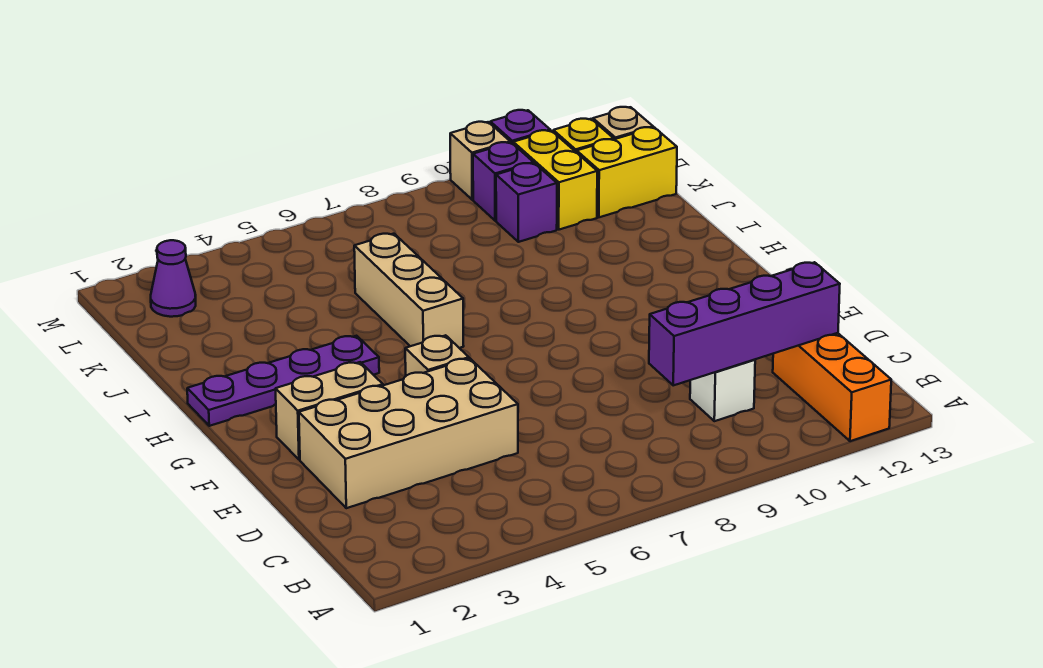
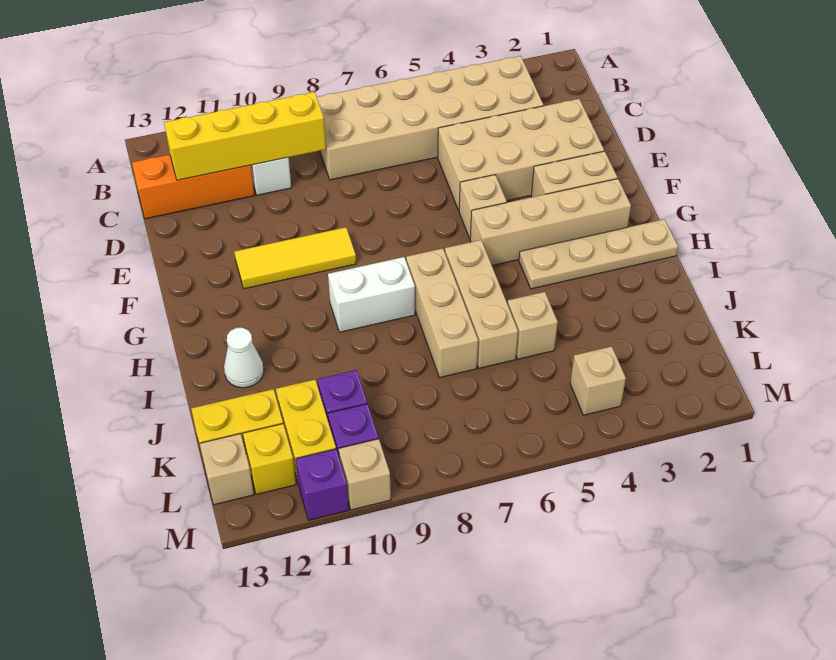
orange brick A12:C12 level 1 -> orange brick C11:C13 level 1
none -> tan brick B3:C8 level 1
purple brick C9:C12 level 2 -> yellow brick C9:C12 level 2
none -> yellow tile F9:F11 level 1
none -> tan brick G2:G5 level 1
purple plate H1:H4 level 1 -> tan plate H1:H4 level 1
none -> tan brick H7:J7 level 1
none -> white brick H8:H9 level 1
none -> white cone I12 level 1
none -> tan brick J5 level 1
purple cone L2 level 1 -> none
none -> tan brick L4 level 1

